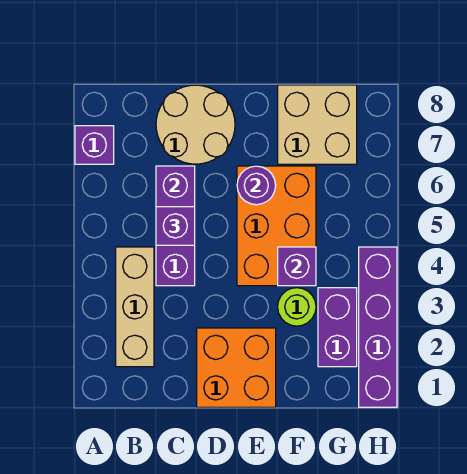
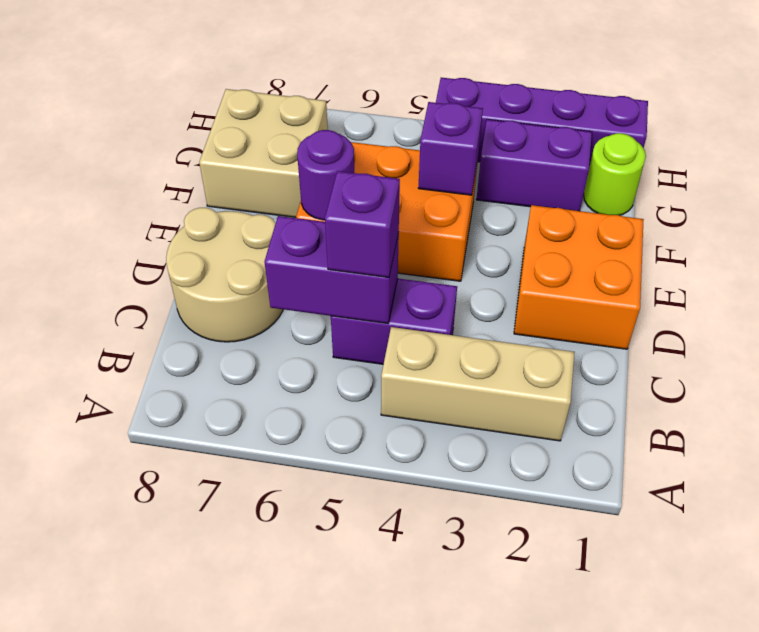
purple brick A7 level 1 -> none
lime round brick F3 level 1 -> lime round brick G1 level 1

